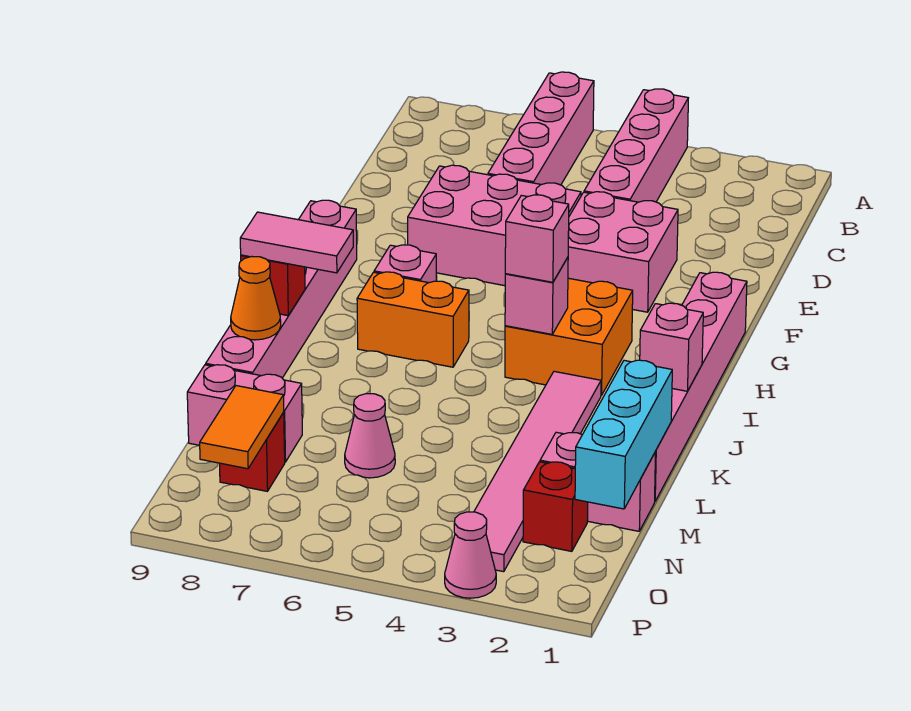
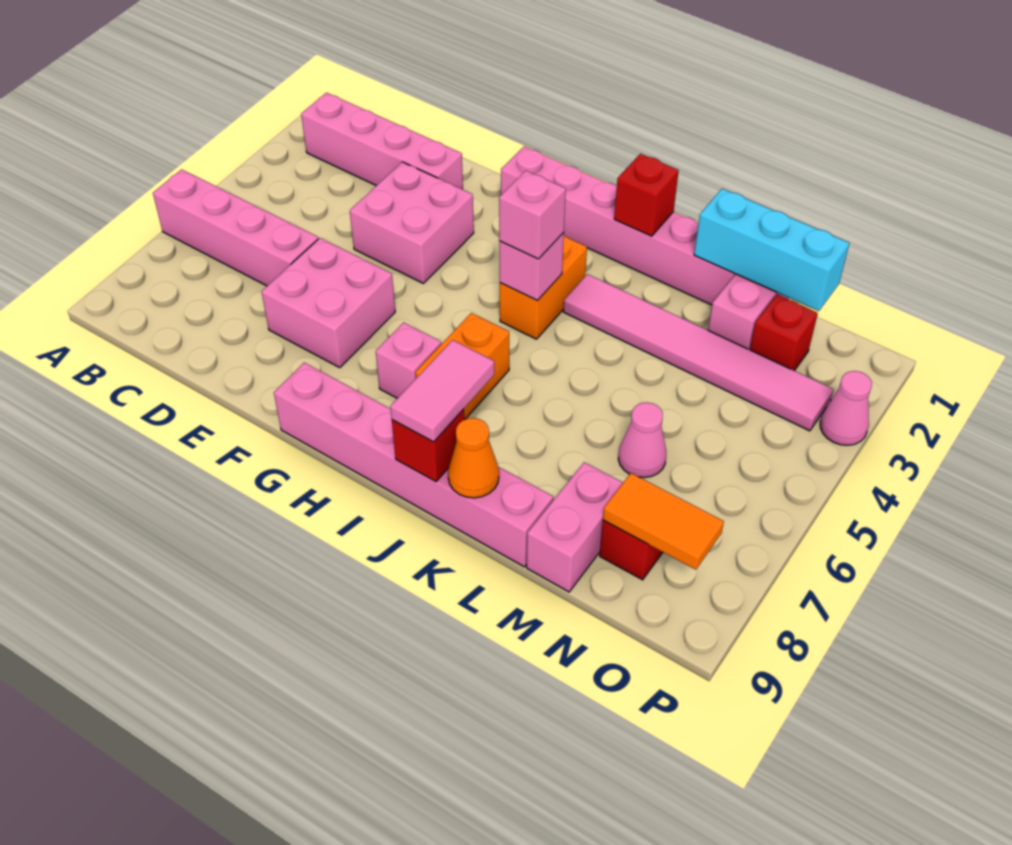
pink brick A4:D4 level 1 -> pink brick B2:E2 level 1
pink brick E5:F7 level 1 -> pink brick E6:F7 level 1
orange brick H3:I4 level 1 -> orange brick I3:I4 level 1
pink brick J1 level 2 -> red brick J1 level 2

